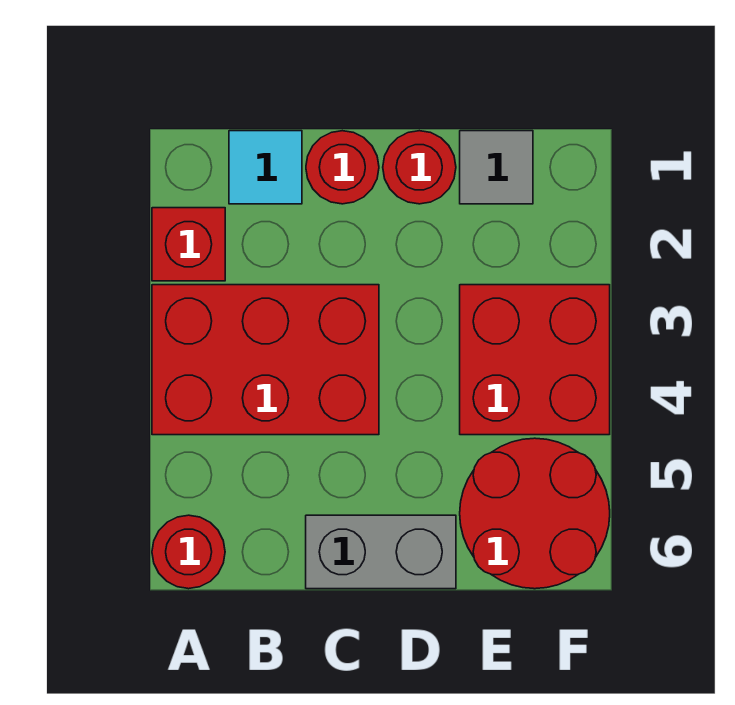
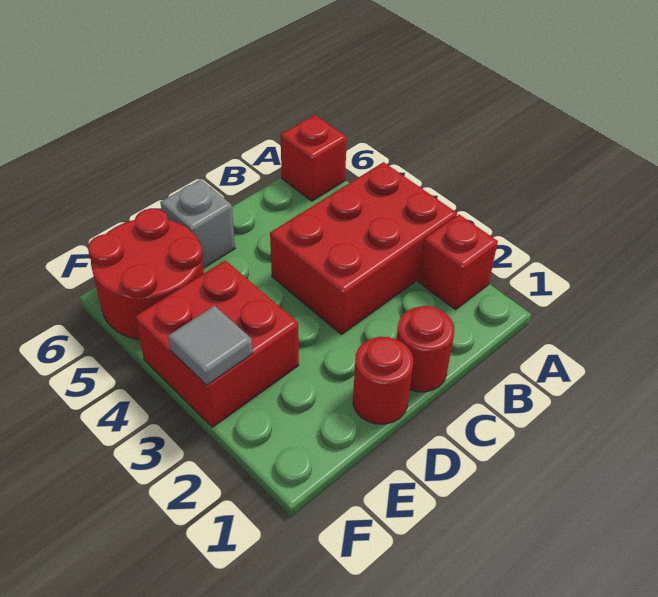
red round brick A6 level 1 -> red brick A6 level 1
cyan tile B1 level 1 -> none
grey brick C6:D6 level 1 -> grey brick D6 level 1
grey tile E1 level 1 -> grey tile F3 level 2

